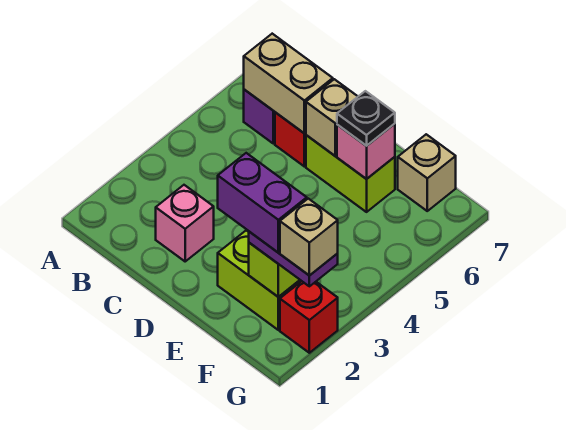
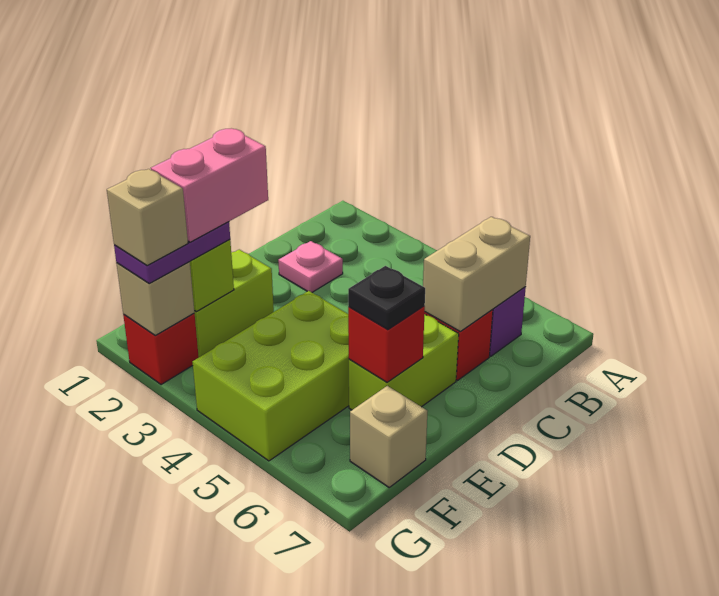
pink brick C2 level 1 -> pink plate C2 level 1
tan brick D6 level 2 -> tan brick G2 level 2
purple brick E2:F2 level 4 -> pink brick E2:F2 level 4
none -> lime brick E4:G5 level 1
pink brick E6 level 2 -> red brick E6 level 2

